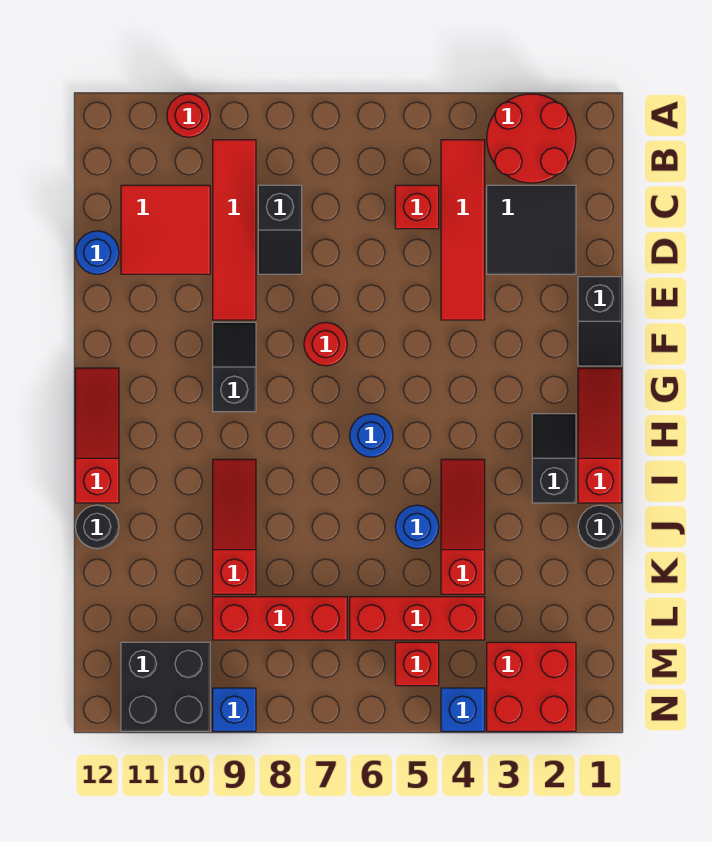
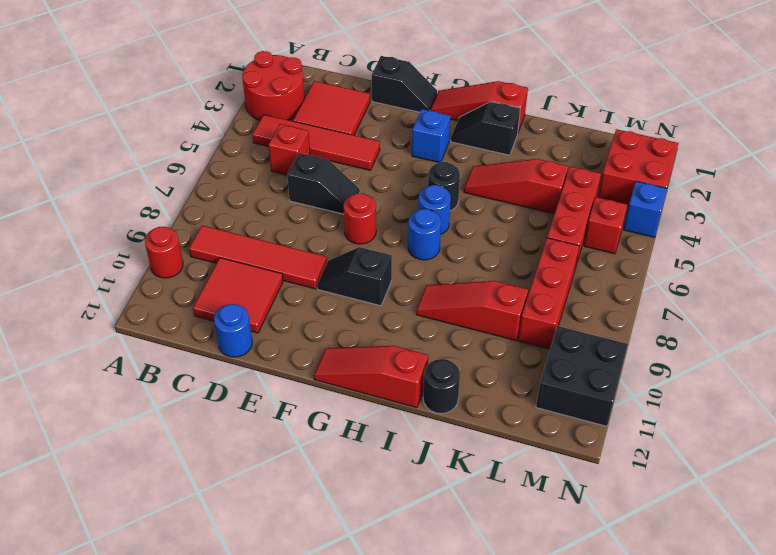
black tile C2:D3 level 1 -> red tile C2:D3 level 1
black slope C8:D8 level 1 top C -> black slope D6:E6 level 1 top D
black round brick J1 level 1 -> black round brick H5 level 1
blue round brick J5 level 1 -> blue round brick H7 level 1
blue brick N9 level 1 -> blue brick G3 level 1

